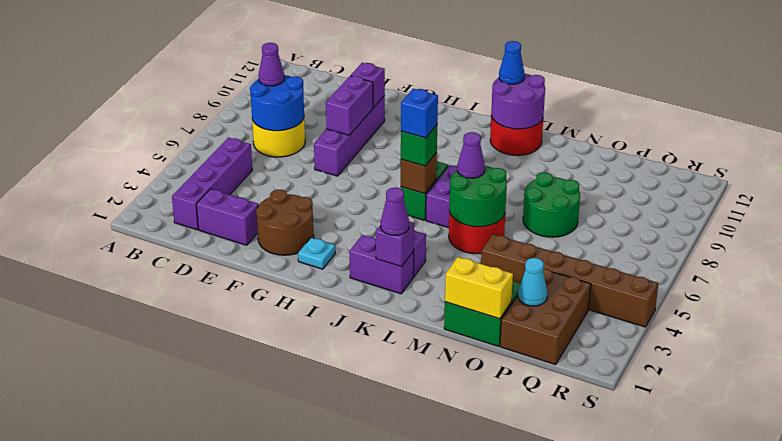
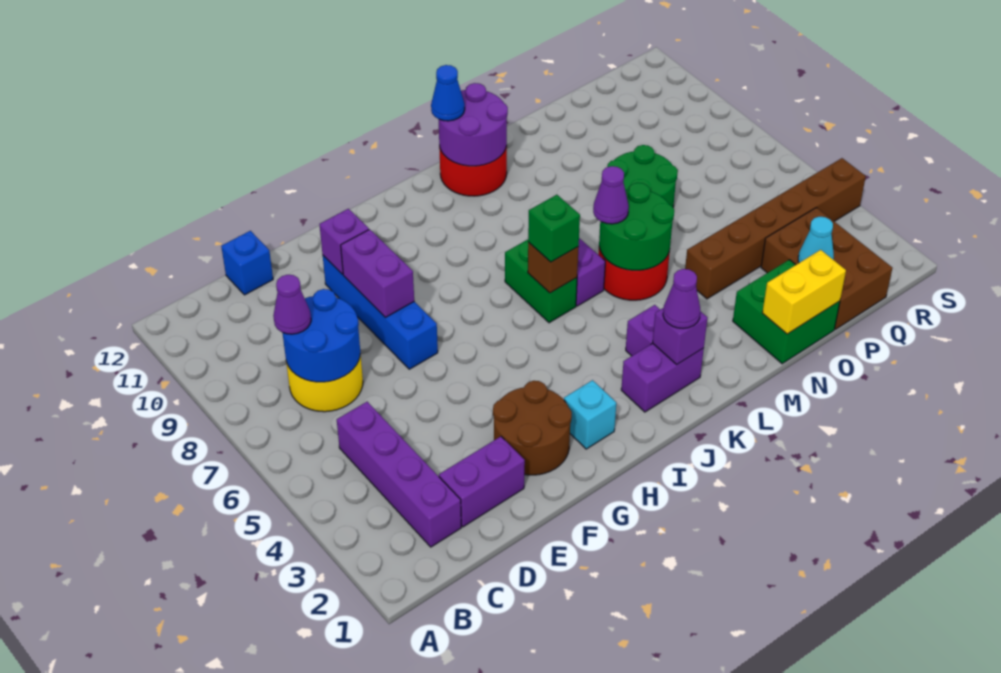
purple brick F7:F10 level 1 -> blue brick F7:F10 level 1
cyan plate H2 level 1 -> cyan brick H2 level 1
blue brick J6 level 4 -> blue brick D12 level 1

